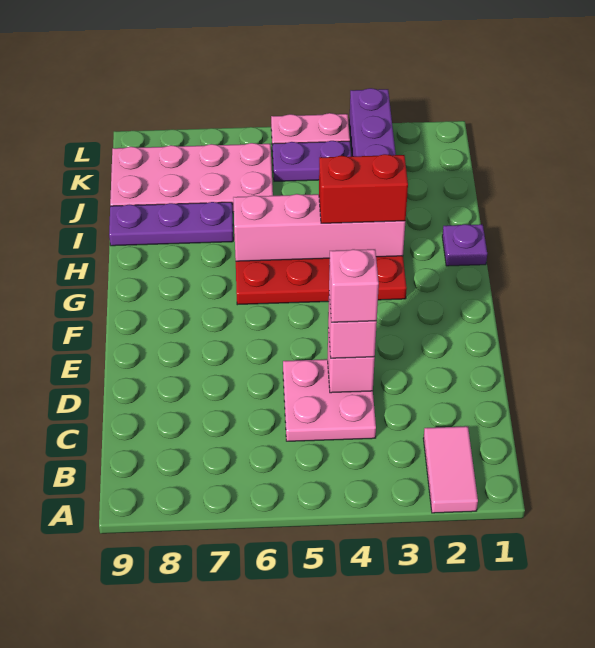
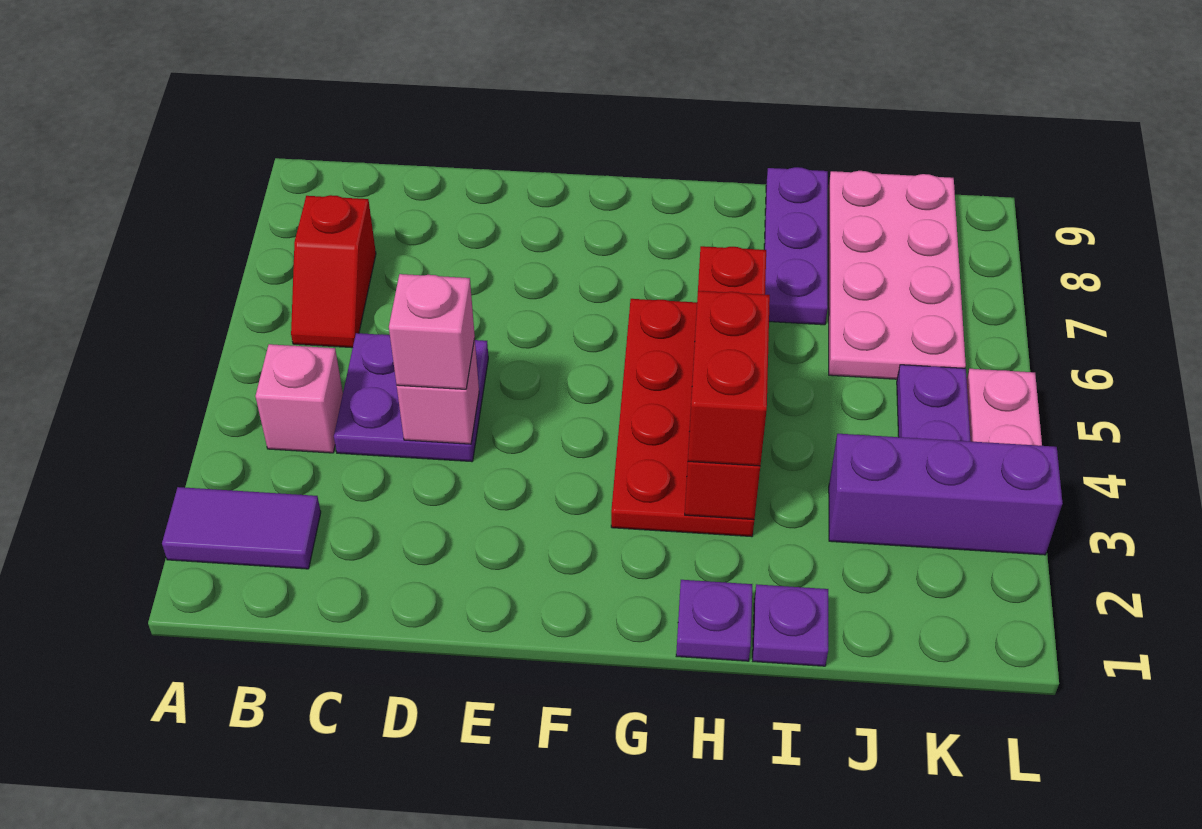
pink tile A2:B2 level 1 -> purple tile A2:B2 level 1
none -> red slope B6:B7 level 1 top 7
pink plate C4:D5 level 1 -> purple plate C4:D5 level 1
pink brick D4 level 4 -> pink brick B4 level 1
pink brick H3:H6 level 2 -> red brick H3:H6 level 2
none -> purple plate I1 level 1

